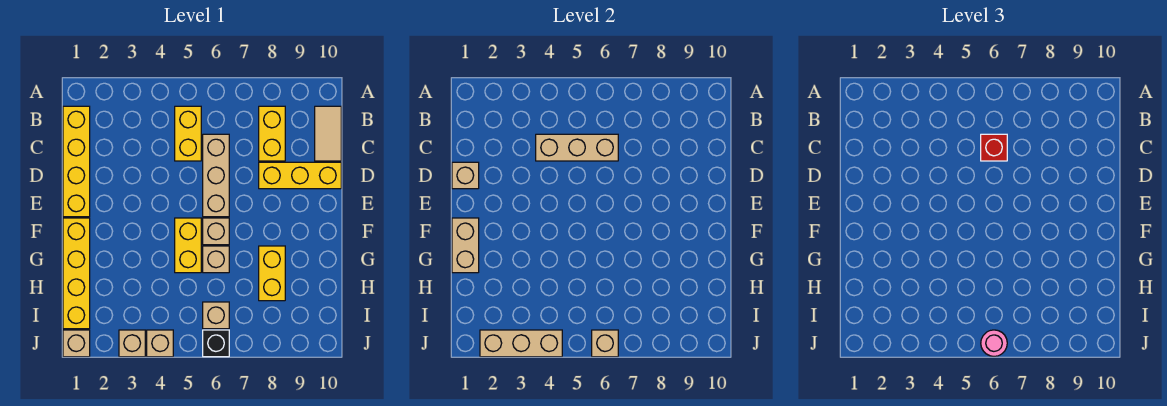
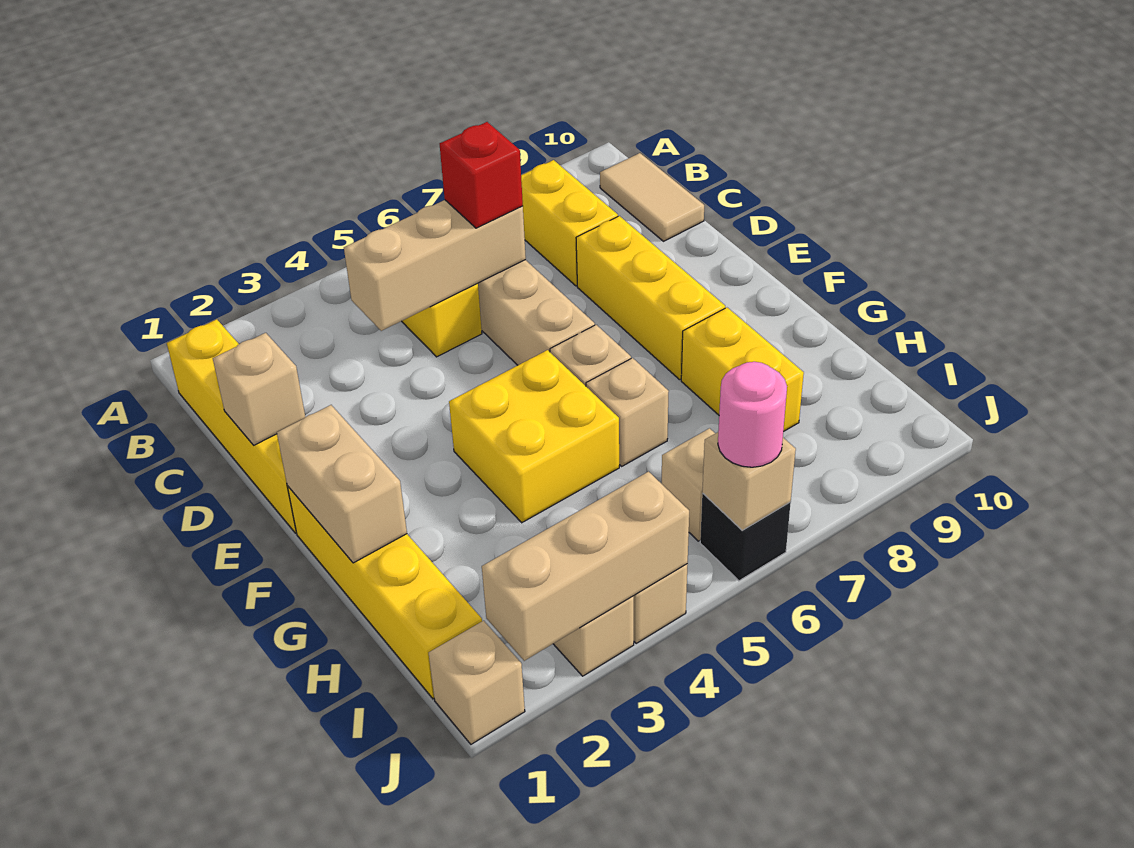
yellow brick D8:D10 level 1 -> yellow brick D8:F8 level 1
yellow brick F5:G5 level 1 -> yellow brick F4:G5 level 1

